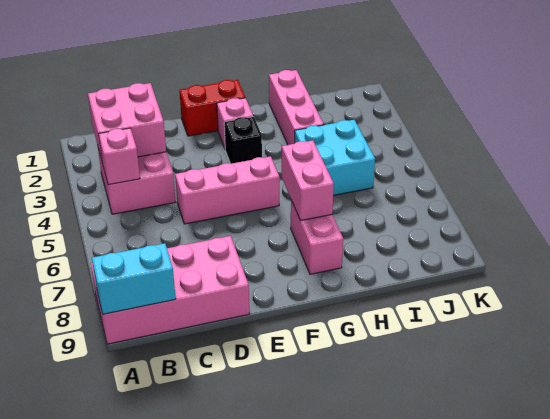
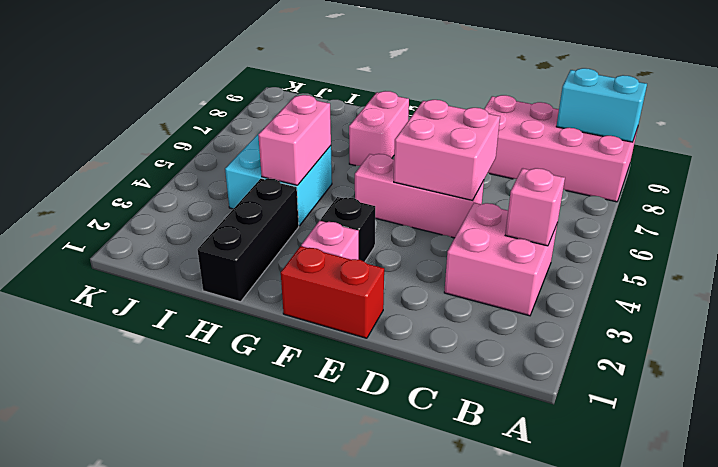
pink brick B2:C3 level 2 -> pink brick D5:E6 level 2
pink brick G6:G7 level 2 -> pink brick H4:H5 level 2
pink brick H1:H3 level 1 -> black brick H1:H3 level 1

